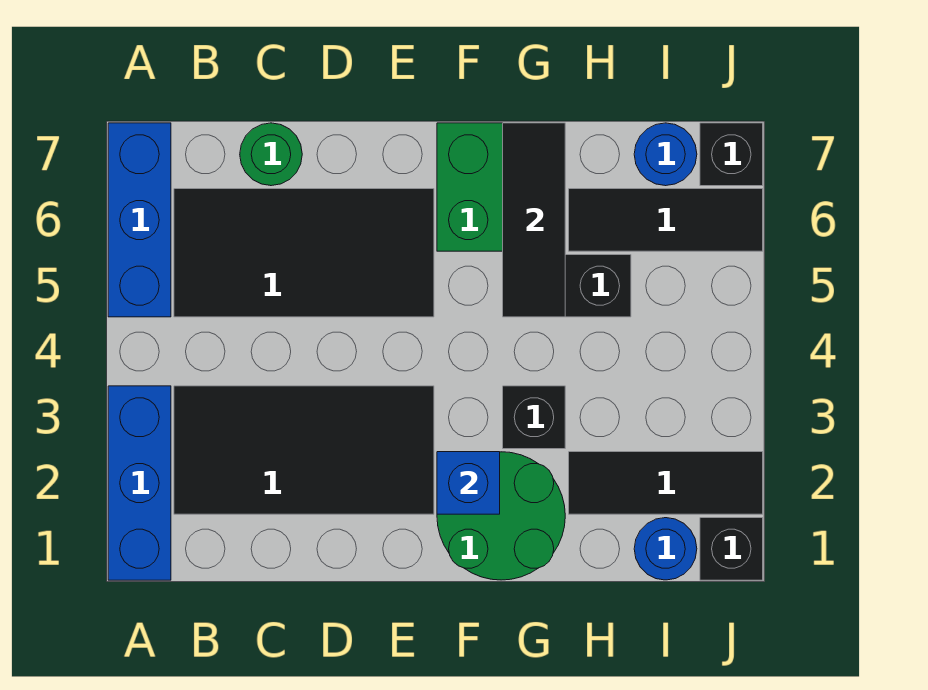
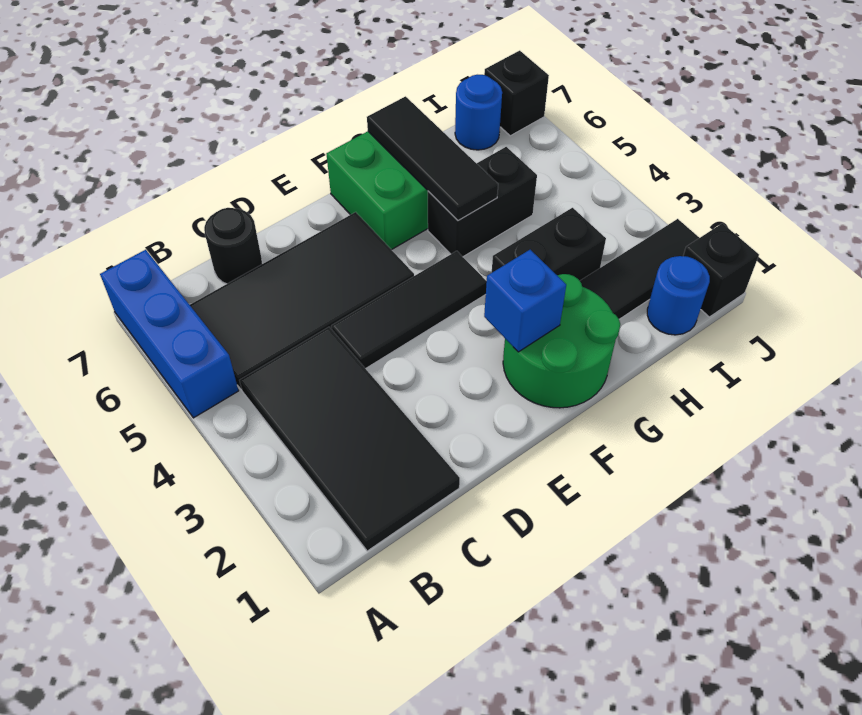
blue brick A1:A3 level 1 -> none
black tile B2:E3 level 1 -> black tile B1:C4 level 1
green round brick C7 level 1 -> black round brick C7 level 1
black brick G3 level 1 -> black brick G3:H3 level 1
black tile H6:J6 level 1 -> black tile D4:F4 level 1

